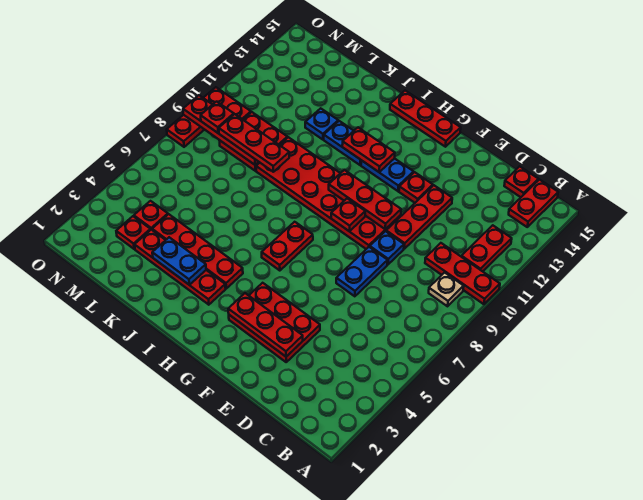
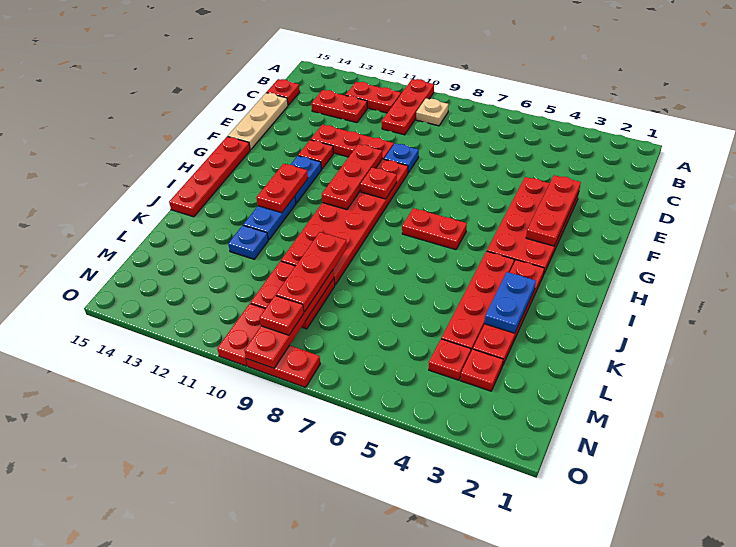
red plate B14:B15 level 1 -> red plate C12:C13 level 1
none -> tan plate D15:F15 level 1
red plate E3:G4 level 1 -> red plate E3:H4 level 1
blue plate E7:E8 level 1 -> none
red plate G15:I15 level 1 -> red plate G15:J15 level 1

